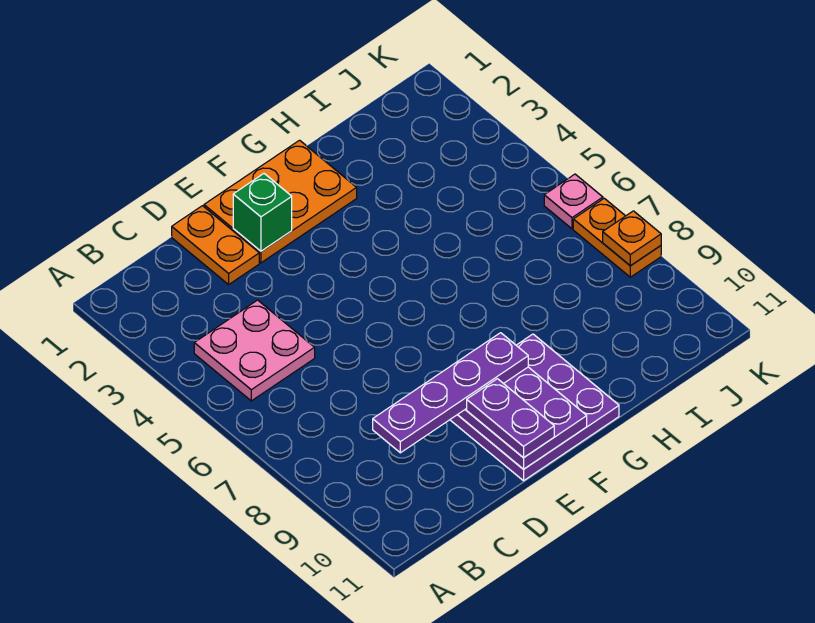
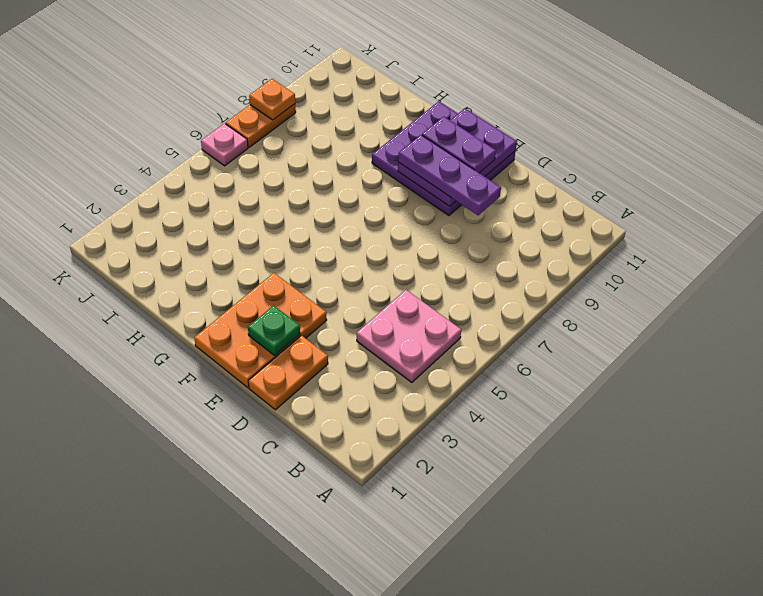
purple plate C9:F9 level 3 -> purple plate D9:F9 level 3
orange plate E1:G2 level 1 -> orange plate E1:F3 level 1
green brick E2 level 2 -> green plate E2 level 2
purple plate E10:E11 level 3 -> purple plate E10:F10 level 3

